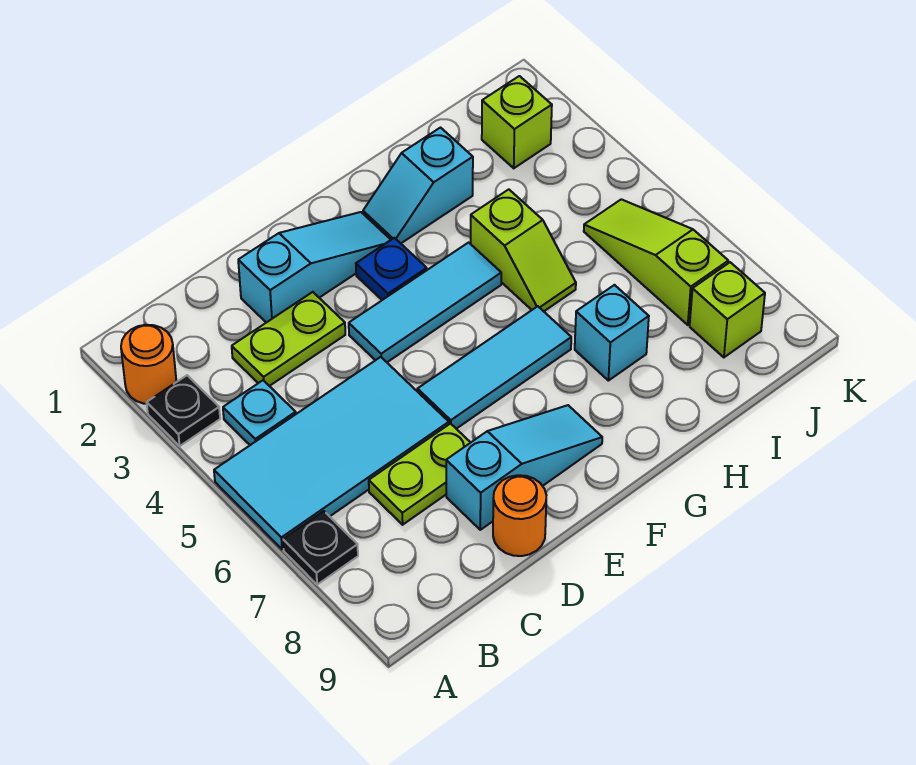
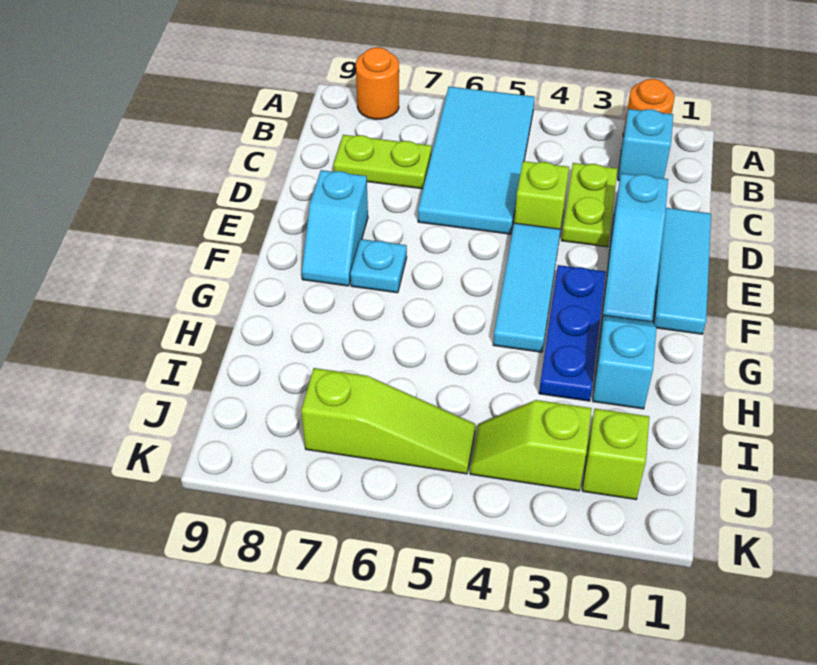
black plate A3 level 1 -> none
black plate A7 level 1 -> none
cyan plate B4 level 1 -> cyan plate F7 level 1
lime plate C7:D7 level 1 -> lime plate C7:C8 level 1
cyan slope D8:F8 level 1 top D -> cyan slope E8:F8 level 1 top E
orange round brick D9 level 1 -> orange round brick A8 level 1
cyan tile E6:G6 level 1 -> cyan tile D1:F1 level 1
blue plate F3 level 1 -> blue plate F3:H3 level 1
lime slope H4:H5 level 1 top 4 -> lime slope J3:J4 level 1 top 3
cyan brick H7 level 1 -> cyan brick B2 level 1
lime brick J8 level 1 -> lime brick D4 level 1

